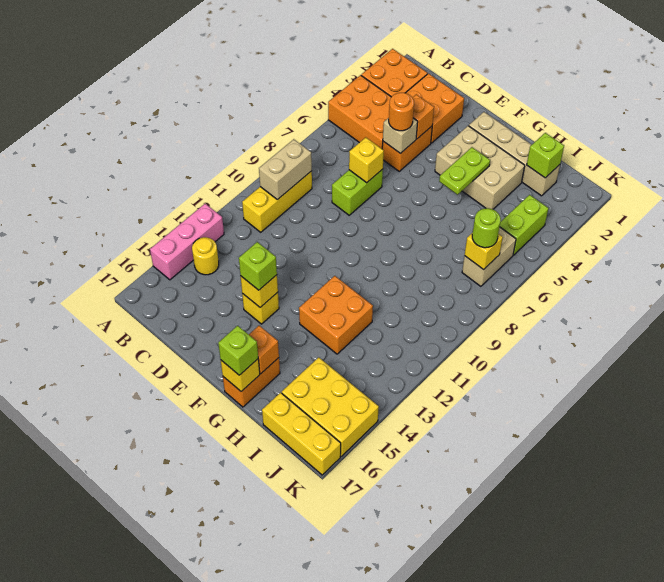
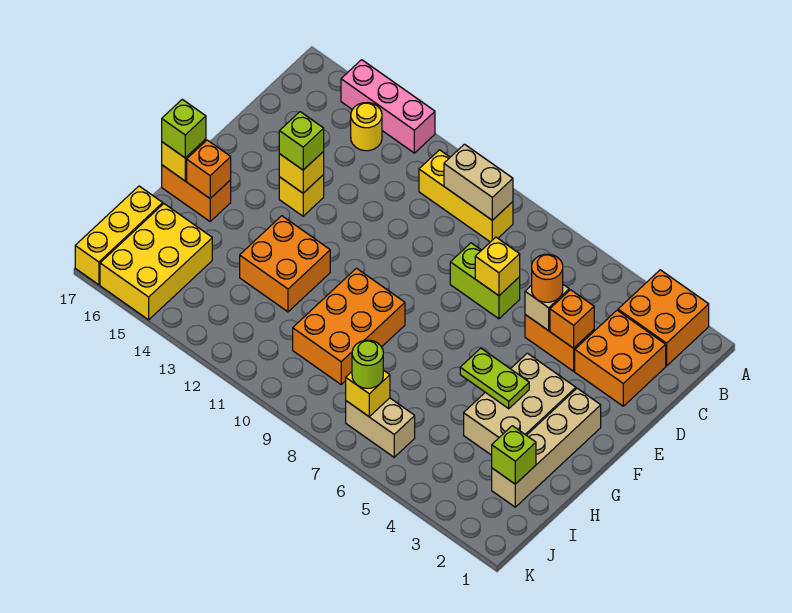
orange brick A4:C5 level 1 -> orange brick G9:I10 level 1
lime brick J4:J5 level 1 -> none

